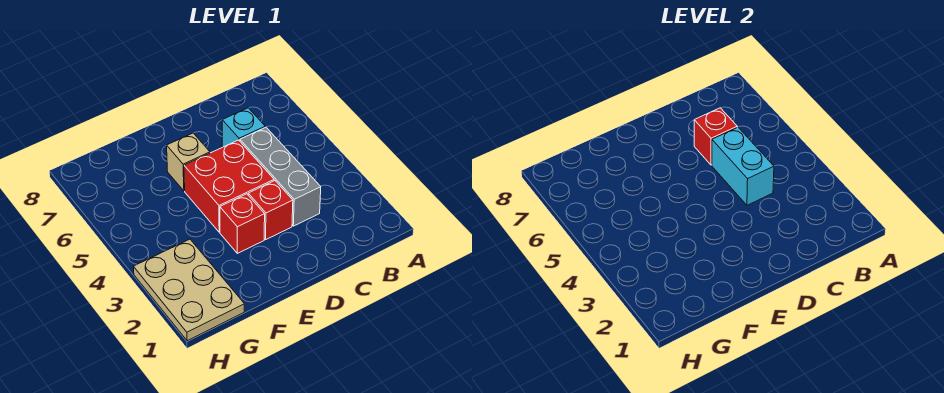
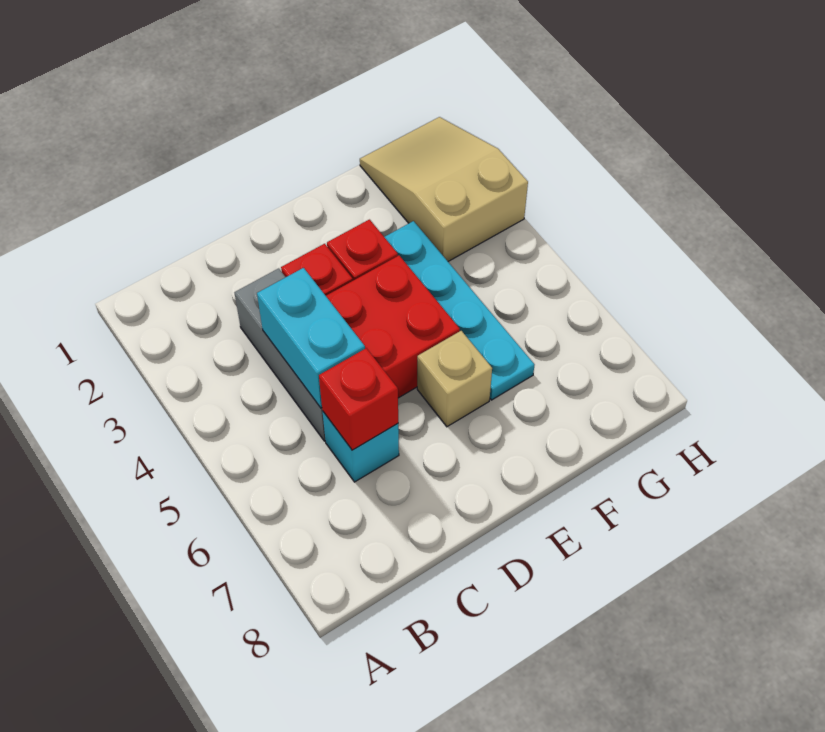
none -> cyan plate F3:F6 level 1
tan plate G1:H3 level 1 -> tan slope G1:H3 level 1 top 3

